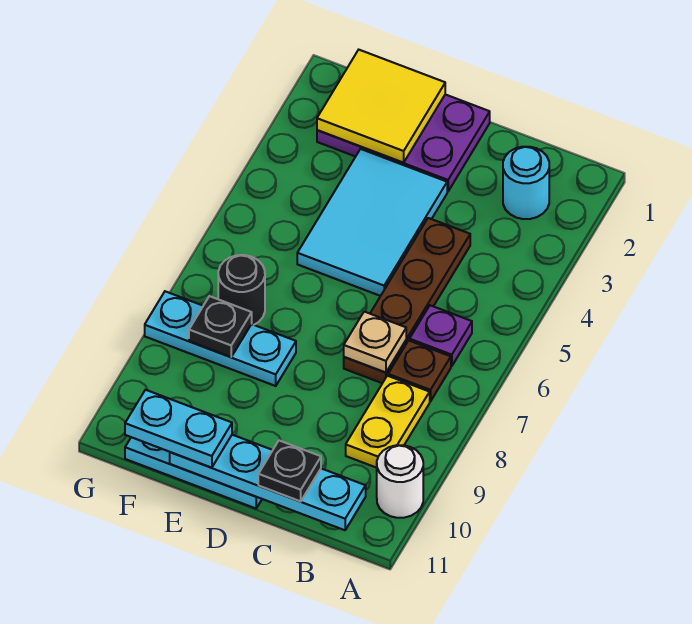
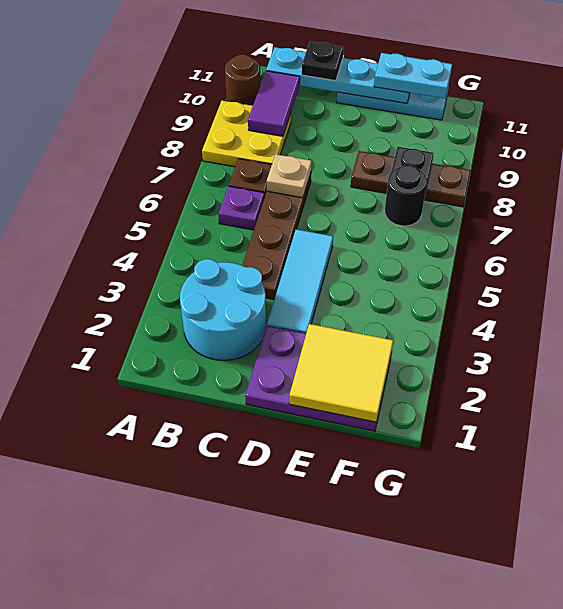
white round brick A10 level 1 -> brown round brick A10 level 1
cyan round brick B2 level 1 -> cyan round brick B2:C3 level 1
yellow plate B8:B9 level 1 -> yellow plate A8:B9 level 1
none -> purple tile B9:B10 level 2
cyan tile D3:E5 level 1 -> cyan tile D3:D5 level 1
cyan plate E8:G8 level 1 -> brown plate E8:G8 level 1

